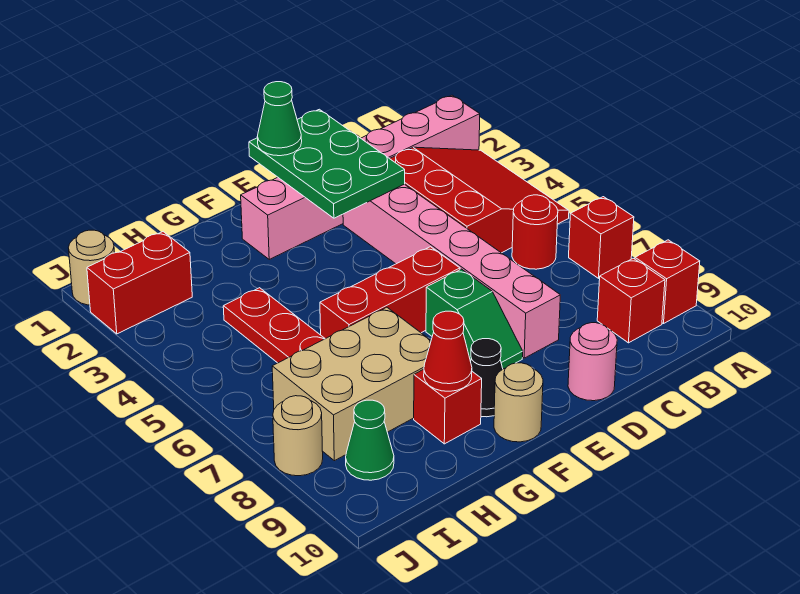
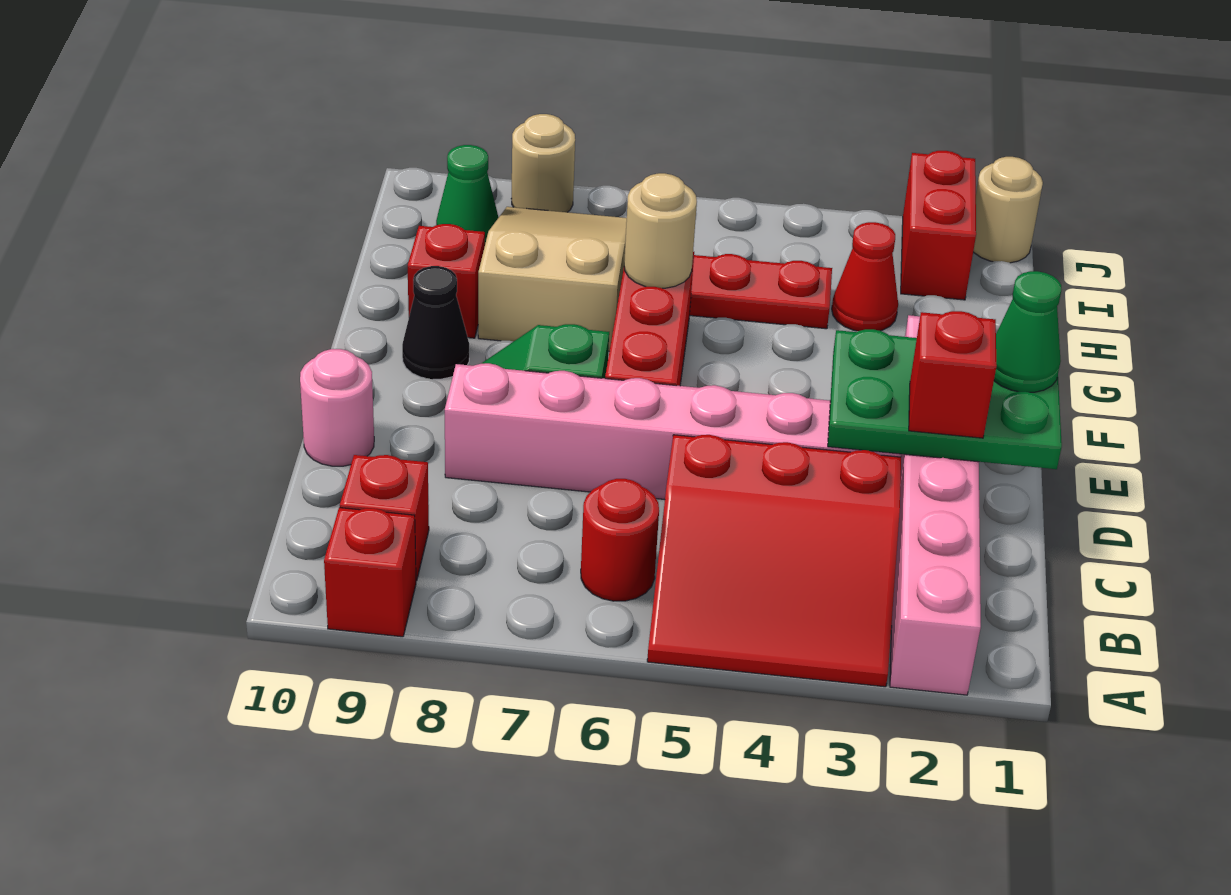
red brick A7 level 1 -> red brick D2 level 3
tan round brick F10 level 1 -> tan round brick G6 level 2
tan brick G7:I8 level 1 -> tan slope G7:I8 level 1 top G
red cone G9 level 2 -> red cone H3 level 1

